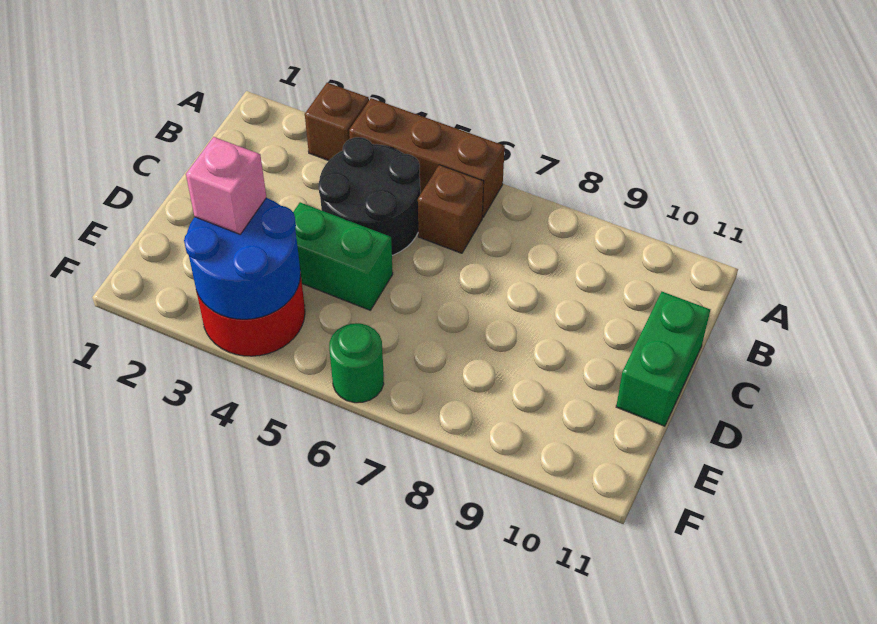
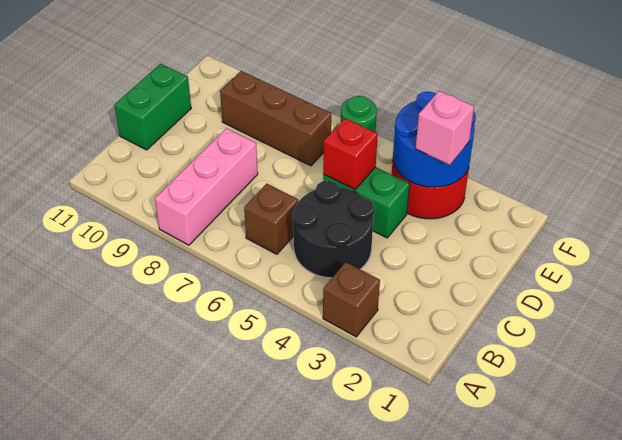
brown brick A4:A6 level 1 -> brown brick E7:E9 level 1
none -> pink brick A8:C8 level 1
none -> red brick D5 level 2

